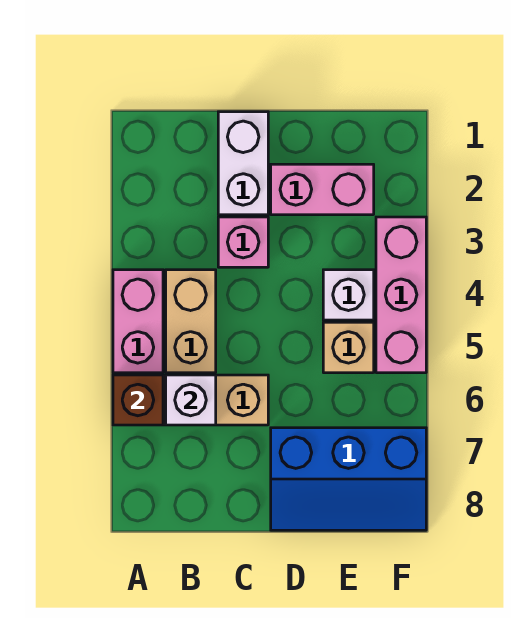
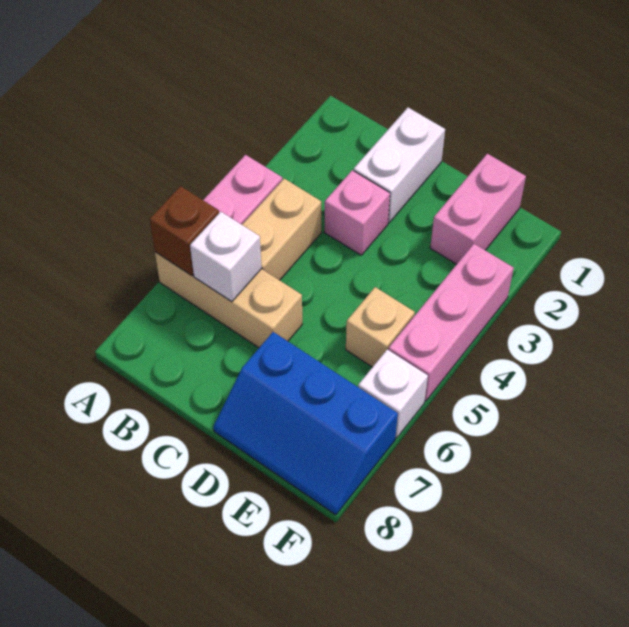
pink brick D2:E2 level 1 -> pink brick E1:E2 level 1
white brick E4 level 1 -> white brick F6 level 1

